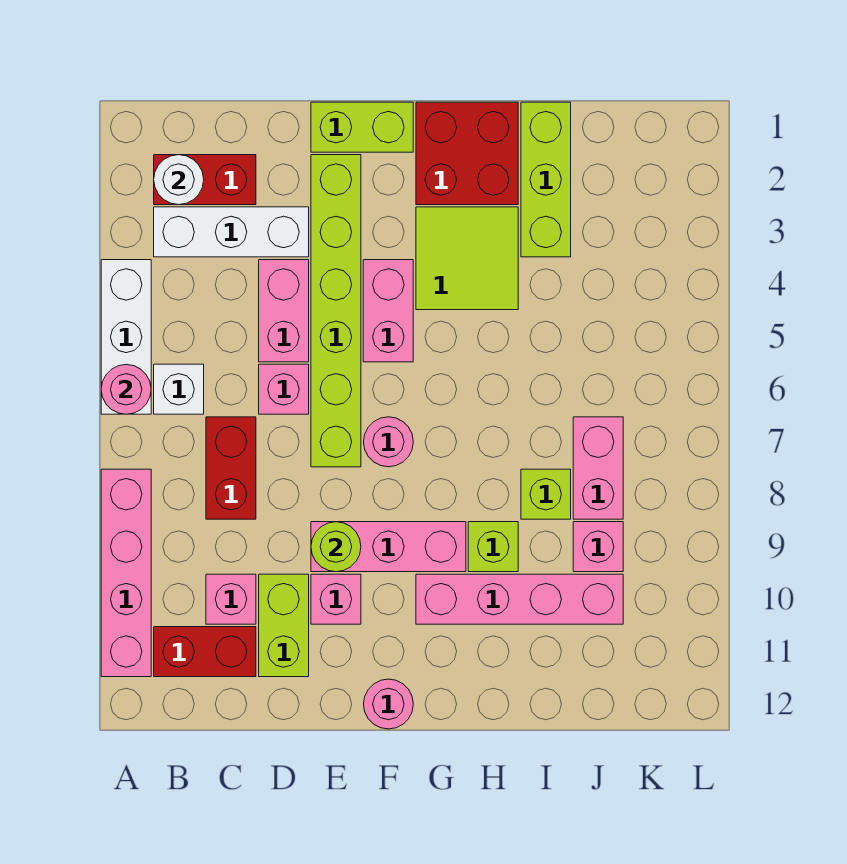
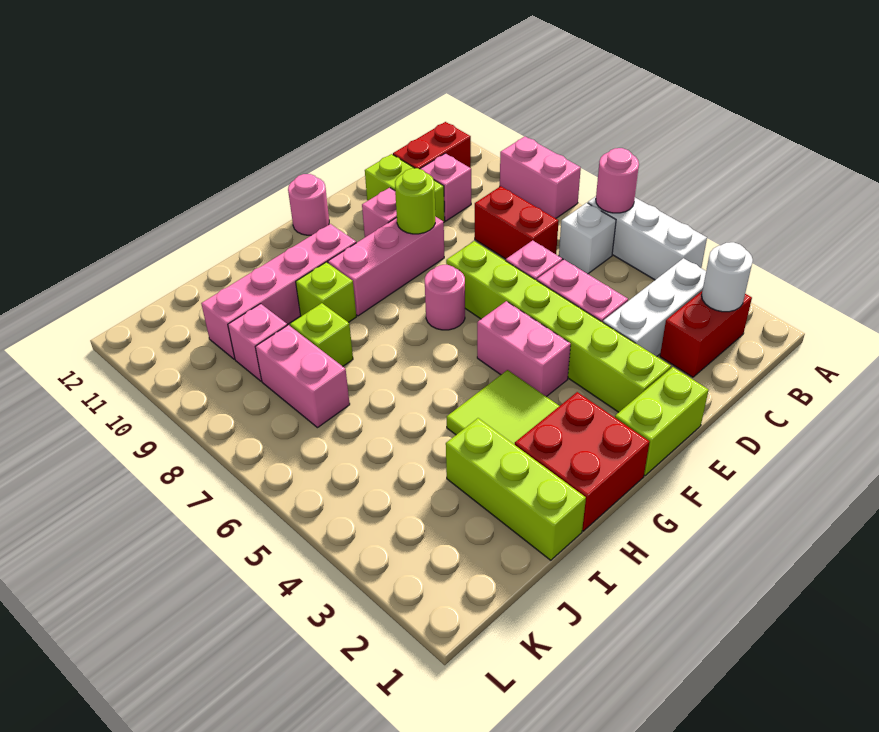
pink brick A8:A11 level 1 -> pink brick A8:A9 level 1

